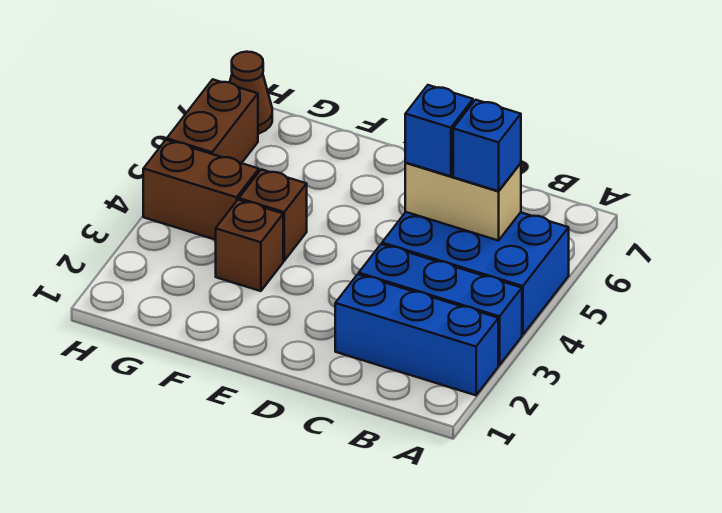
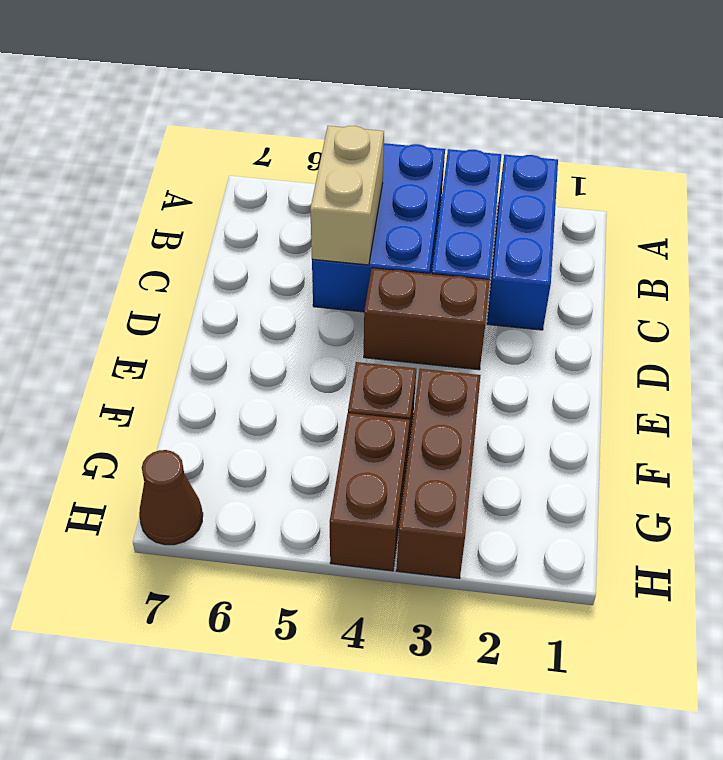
blue brick B5 level 3 -> none
blue brick C5 level 3 -> none
brown brick F3 level 1 -> brown brick F3:H3 level 1
brown brick H5:H6 level 1 -> brown brick D3:D4 level 1

